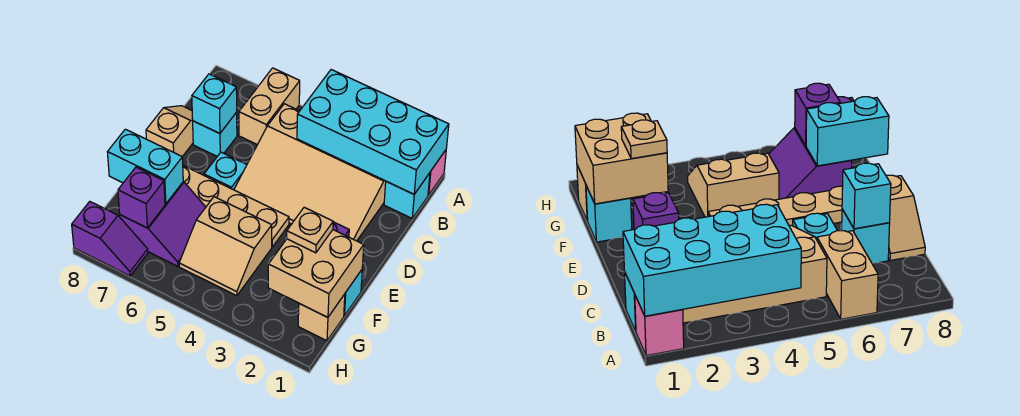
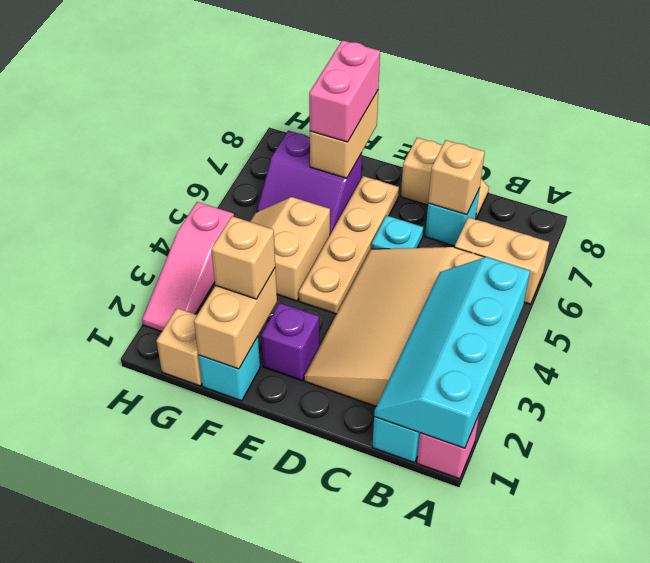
cyan brick A1:B4 level 2 -> cyan slope A1:B4 level 2 top A
cyan brick C7 level 2 -> tan brick C7 level 2
tan brick F1:G2 level 2 -> tan brick F1:F2 level 2
tan plate F2 level 3 -> tan brick F2 level 3
cyan brick F7:F8 level 2 -> tan brick F7:F8 level 2
none -> pink brick F7:F8 level 3
purple brick G7 level 2 -> none
none -> pink slope H2:H4 level 1 top 4
purple slope H7:H8 level 1 top 8 -> none

